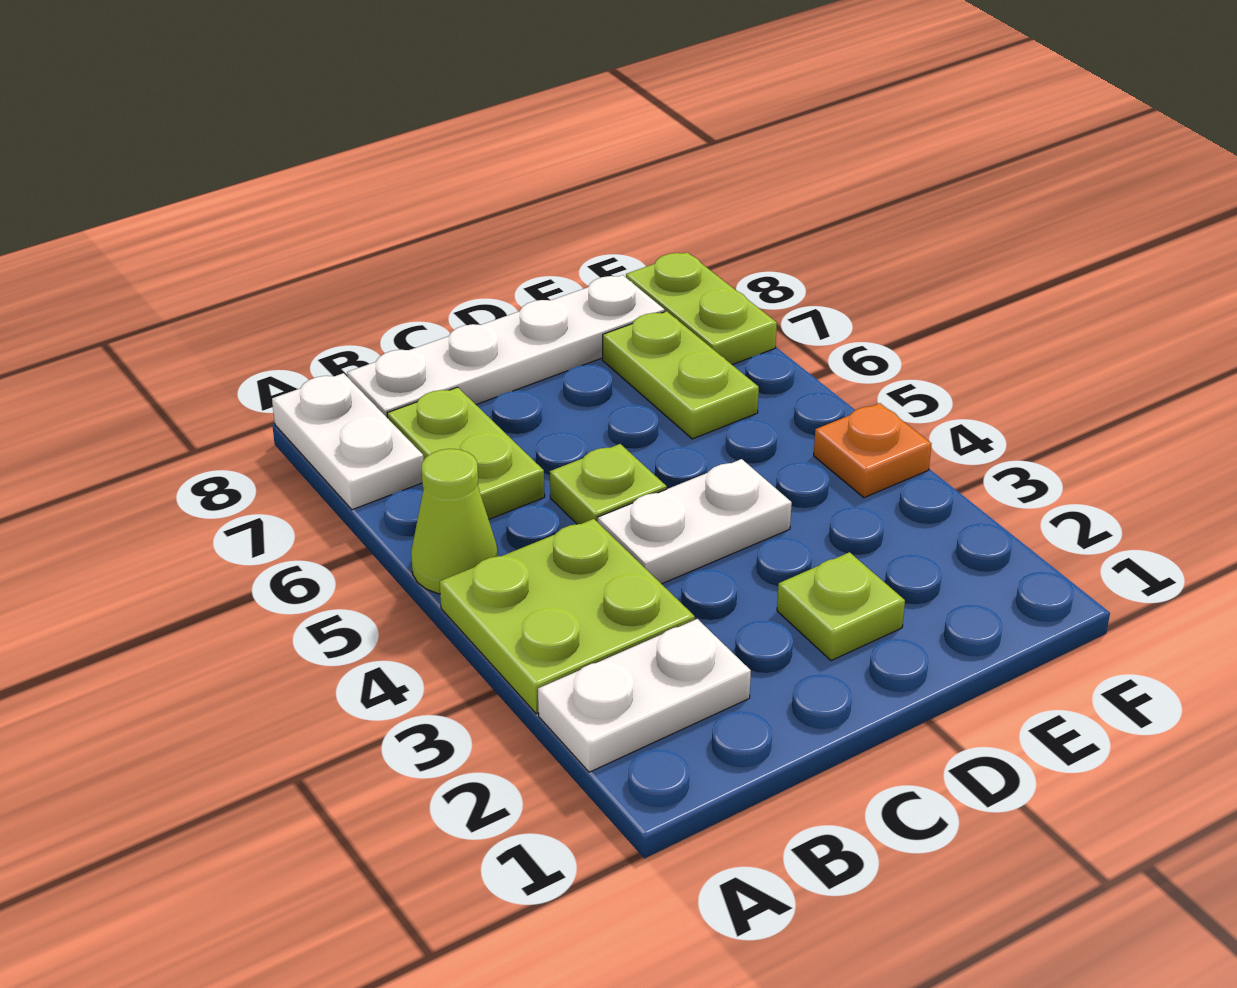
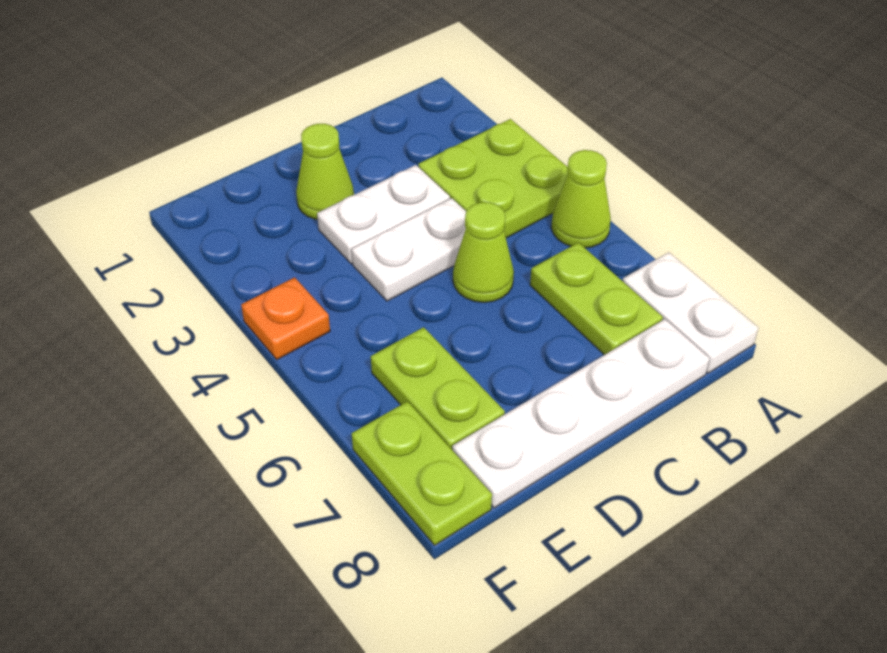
white plate A2:B2 level 1 -> white plate C3:D3 level 1
lime plate C5 level 1 -> lime cone C5 level 1
lime plate D2 level 1 -> lime cone D2 level 1

